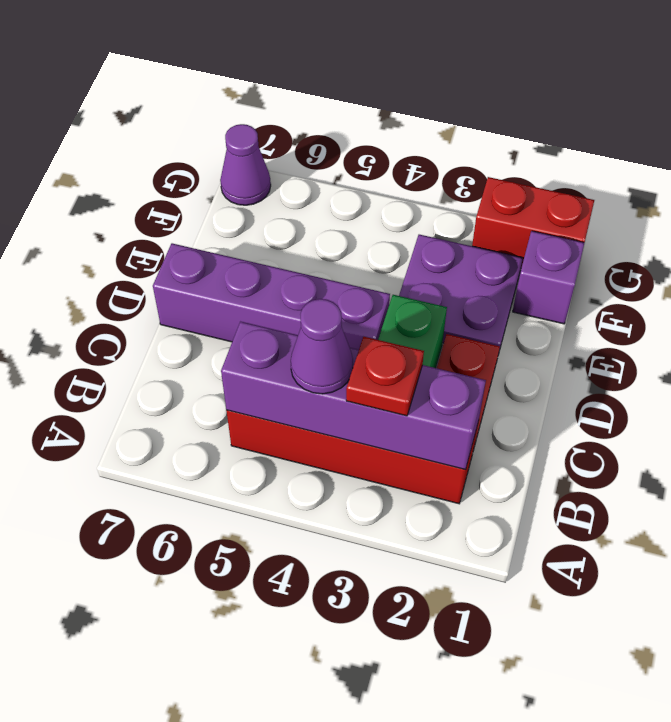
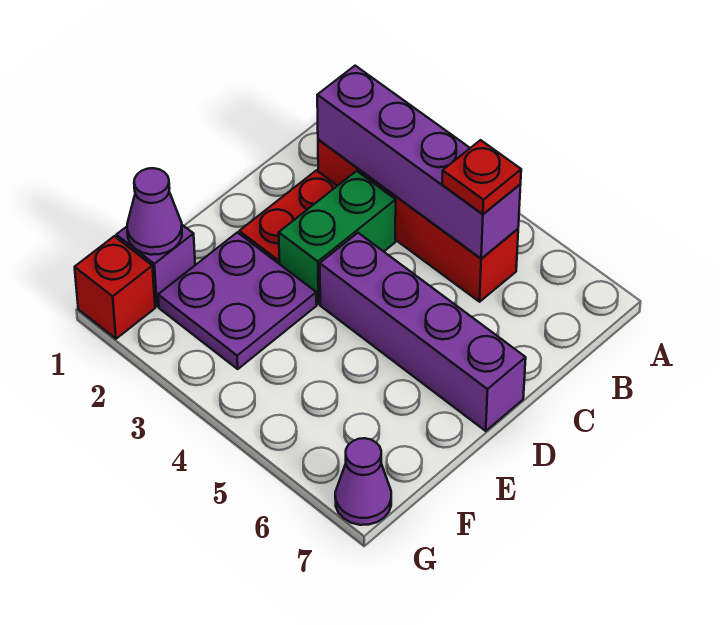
red plate B3 level 3 -> red plate B5 level 3
purple cone B4 level 3 -> purple cone F1 level 2
red brick G1:G2 level 1 -> red brick G1 level 1

